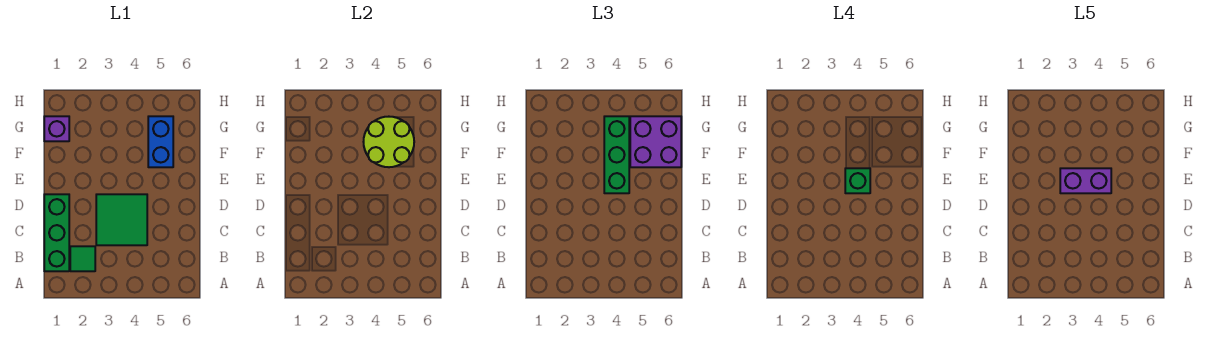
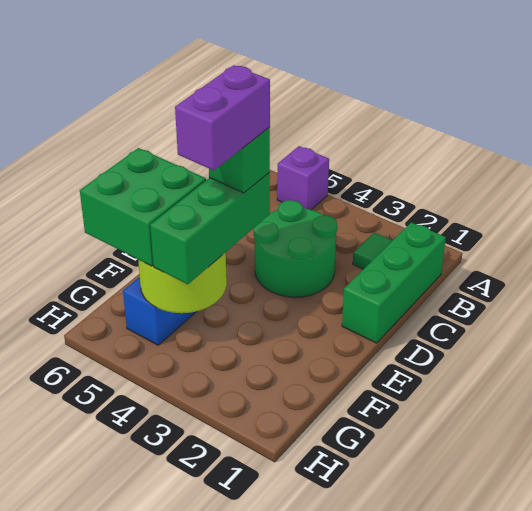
green tile C3:D4 level 1 -> green round brick C3:D4 level 1
purple brick E3:E4 level 5 -> purple brick E4:F4 level 5
purple brick F5:G6 level 3 -> green brick F5:G6 level 3
purple brick G1 level 1 -> purple brick A5 level 1

